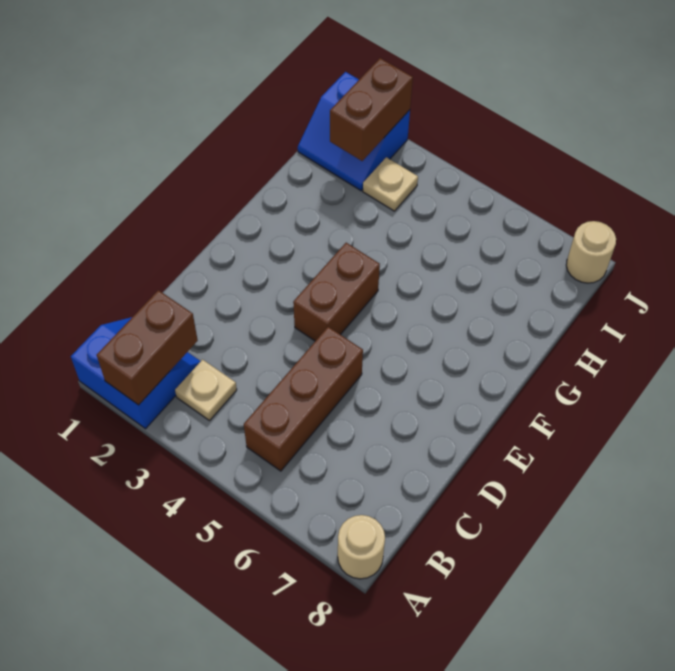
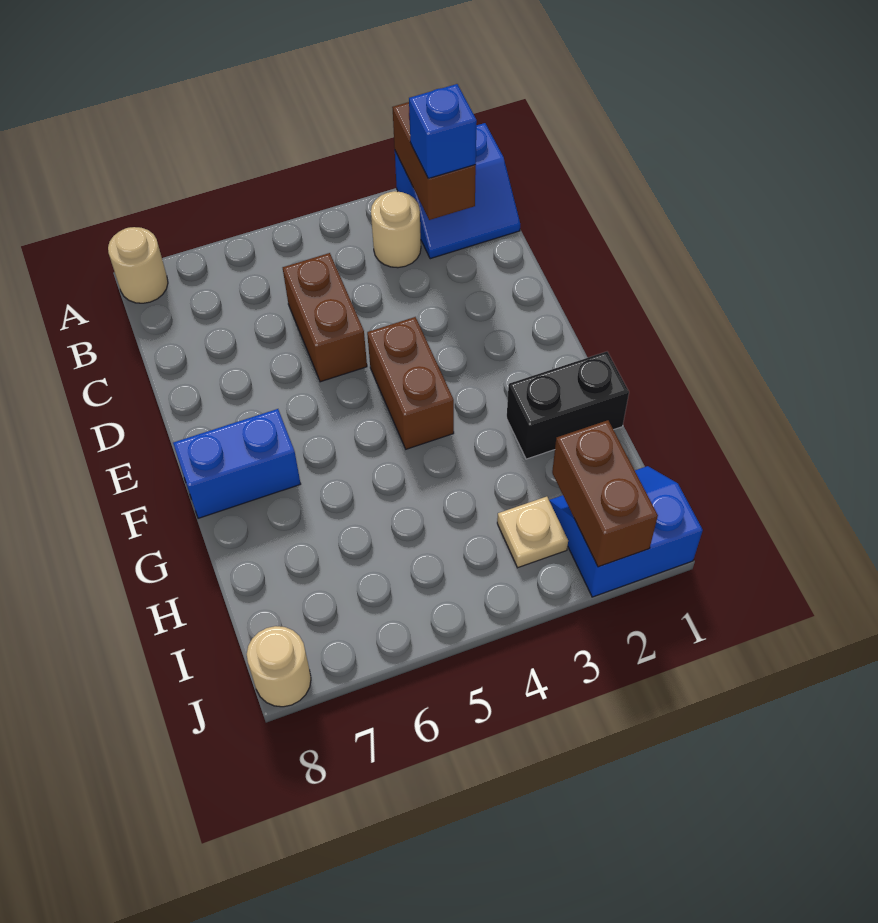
none -> blue brick B2 level 3
tan plate B3 level 1 -> tan round brick B3 level 1
brown brick B5:D5 level 1 -> brown brick C5:D5 level 1
none -> blue brick F7:F8 level 1
none -> black brick G1:G2 level 1

